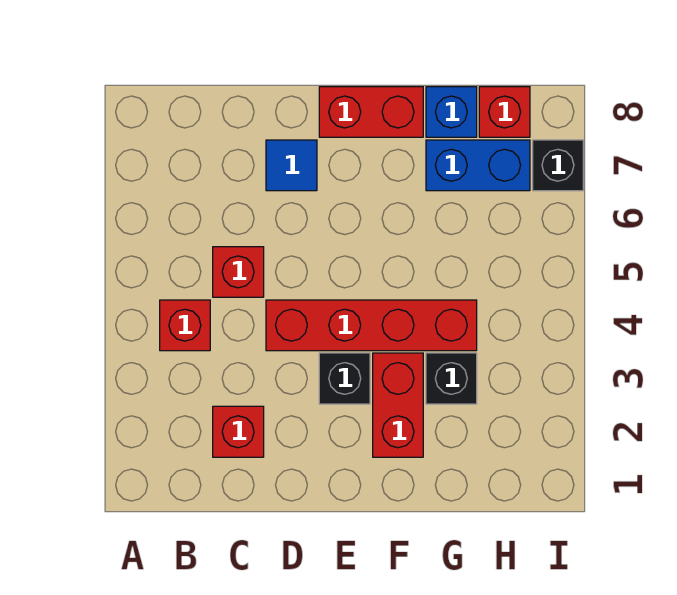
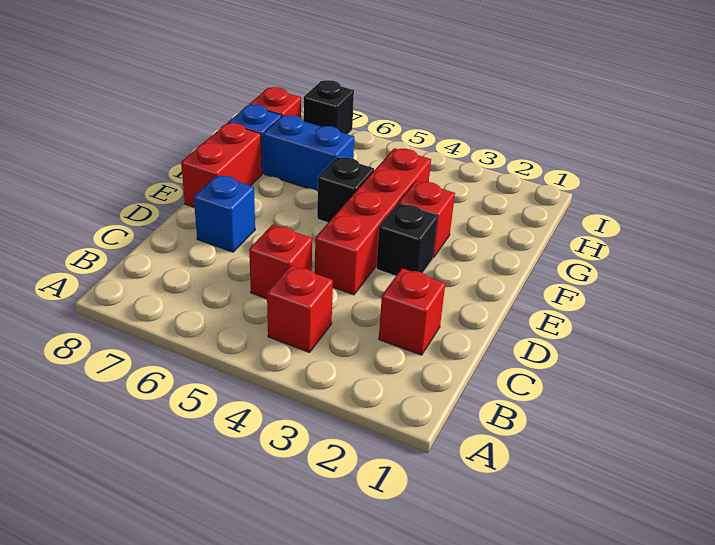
blue tile D7 level 1 -> blue brick D7 level 1
red brick F2:F3 level 1 -> red brick F3 level 1
black brick G3 level 1 -> black brick F5 level 1
blue brick G7:H7 level 1 -> blue brick G6:G7 level 1

